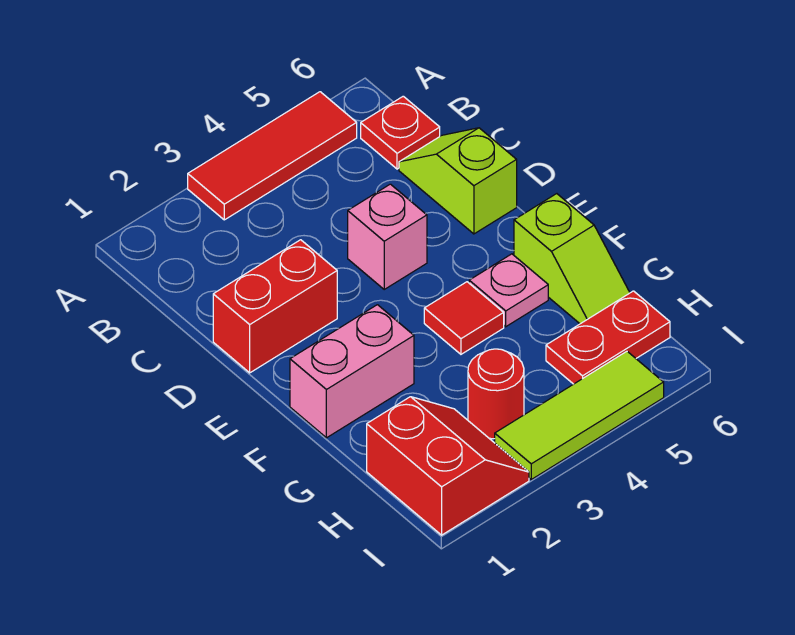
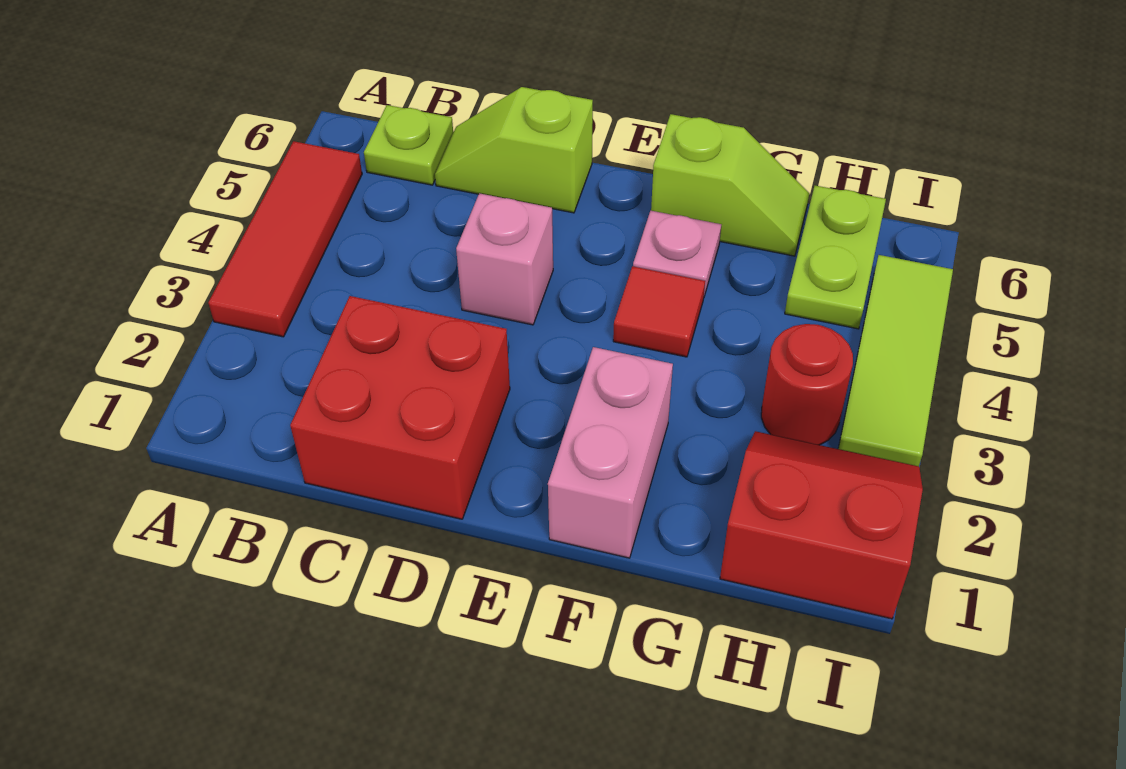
red plate B6 level 1 -> lime plate B6 level 1
red brick D1:D2 level 1 -> red brick C1:D2 level 1
red plate H5:H6 level 1 -> lime plate H5:H6 level 1

